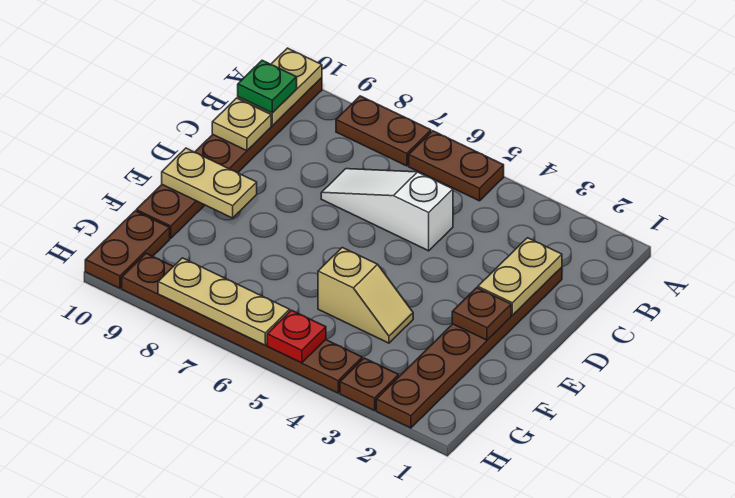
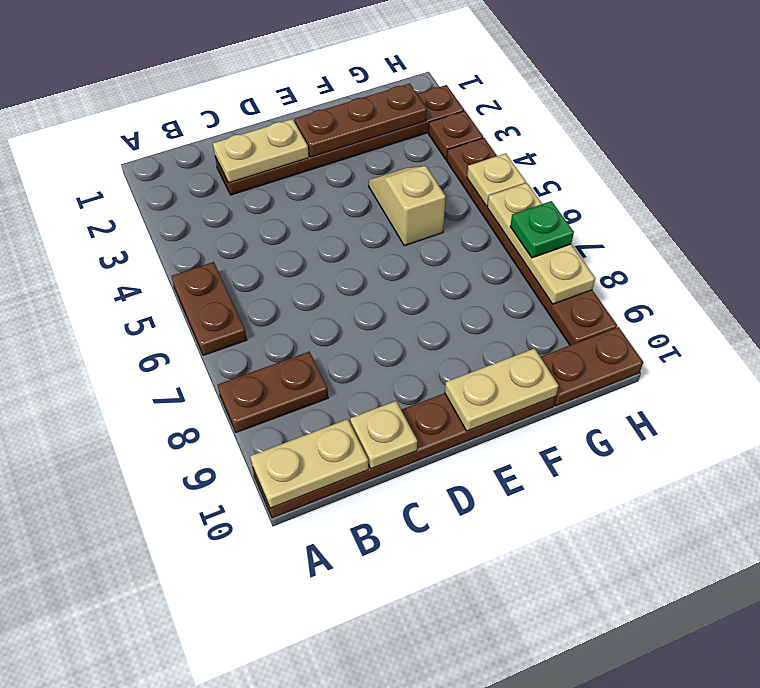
brown plate A7:A8 level 1 -> brown plate A8:B8 level 1
green plate B10 level 3 -> green plate H7 level 3
white slope C5:C7 level 1 top 5 -> none
brown plate E2 level 2 -> brown plate E2:G2 level 2
tan plate E9:E10 level 2 -> tan plate E10:F10 level 2
red plate H5 level 2 -> tan plate H5 level 2

